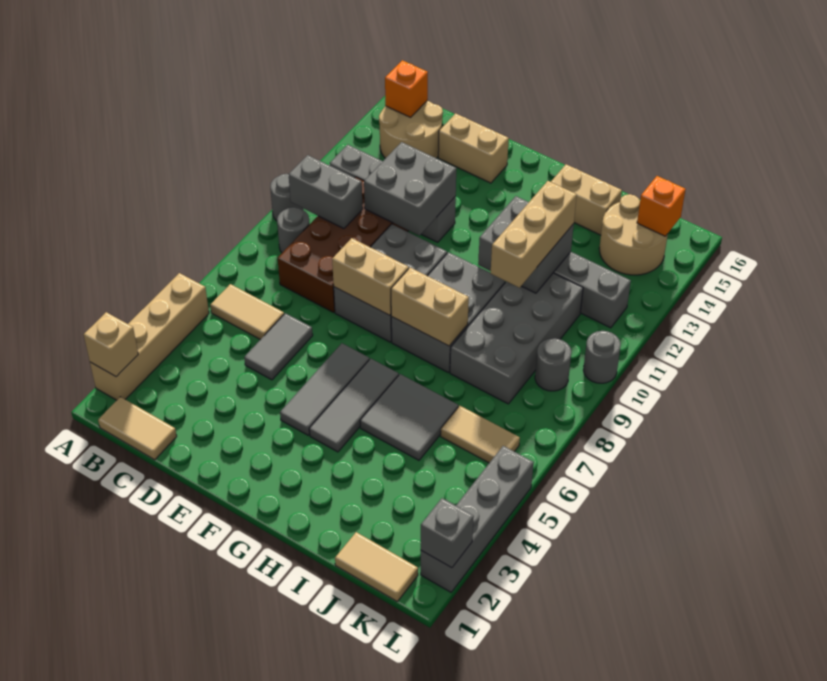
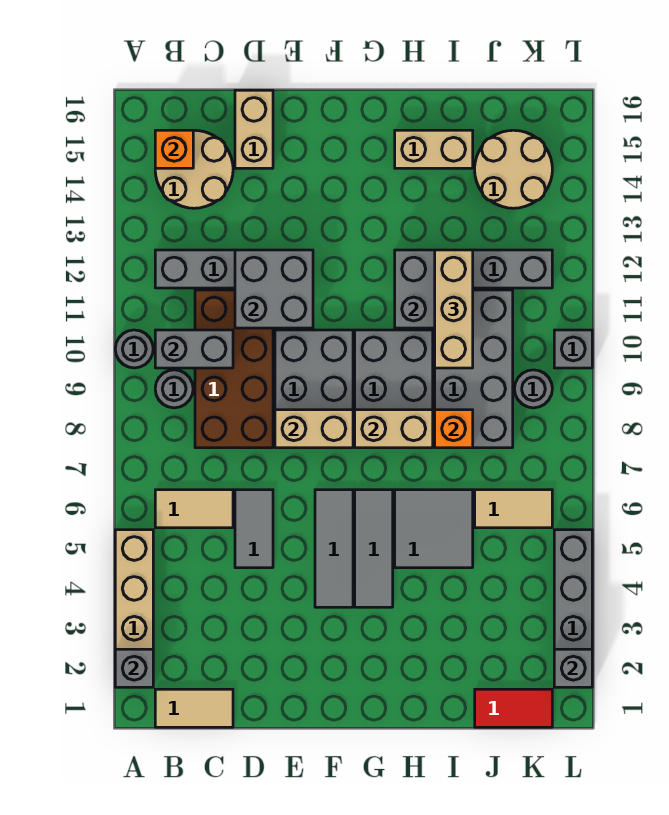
tan brick A2 level 2 -> grey brick A2 level 2
tan brick D15:E15 level 1 -> tan brick D15:D16 level 1
tan tile J1:K1 level 1 -> red tile J1:K1 level 1
orange brick K15 level 2 -> orange brick I8 level 2
grey round brick L10 level 1 -> grey brick L10 level 1

